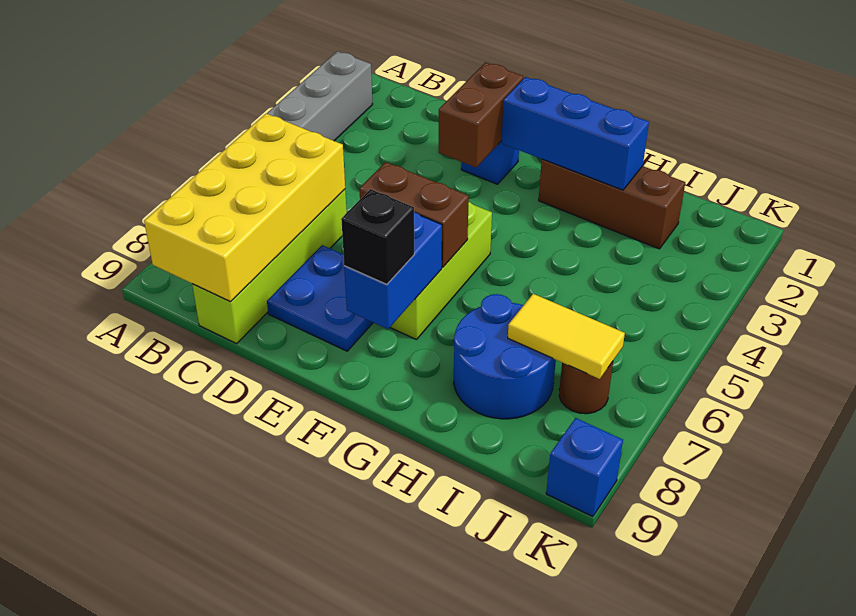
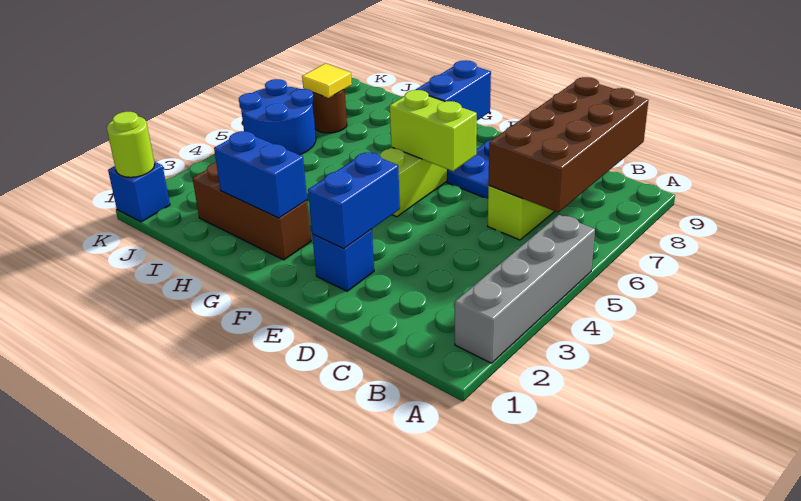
yellow brick B6:C9 level 2 -> brown brick B6:C9 level 2
brown brick E2:E3 level 2 -> blue brick E2:E3 level 2
brown brick E6:F6 level 2 -> lime brick E6:F6 level 2
blue brick F2:H2 level 2 -> blue brick G2:H2 level 2
black brick F8 level 3 -> none
blue round brick H7:I8 level 1 -> blue round brick J5:K6 level 1
yellow tile I7:J7 level 2 -> yellow tile J7 level 2
none -> lime round brick K1 level 2
blue brick K9 level 1 -> blue brick K1 level 1

